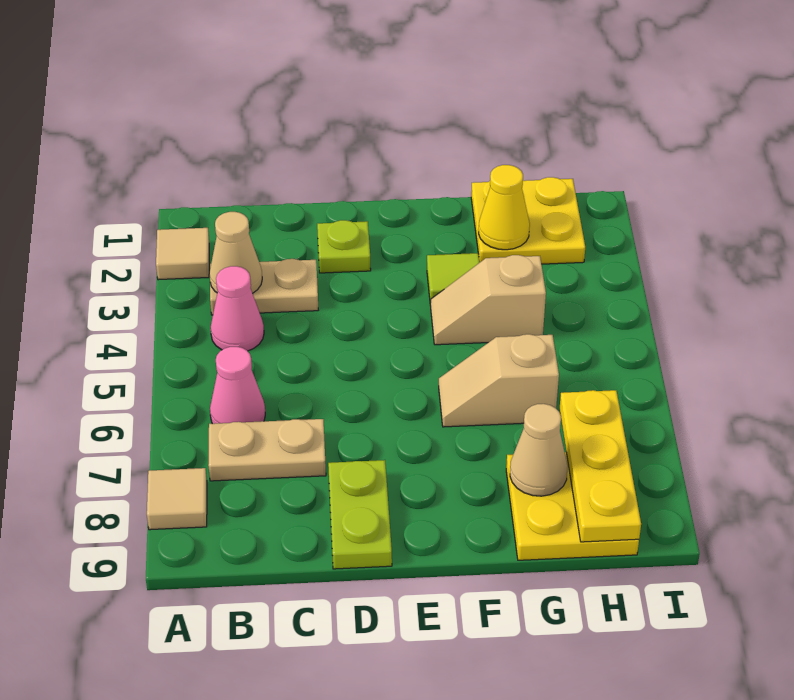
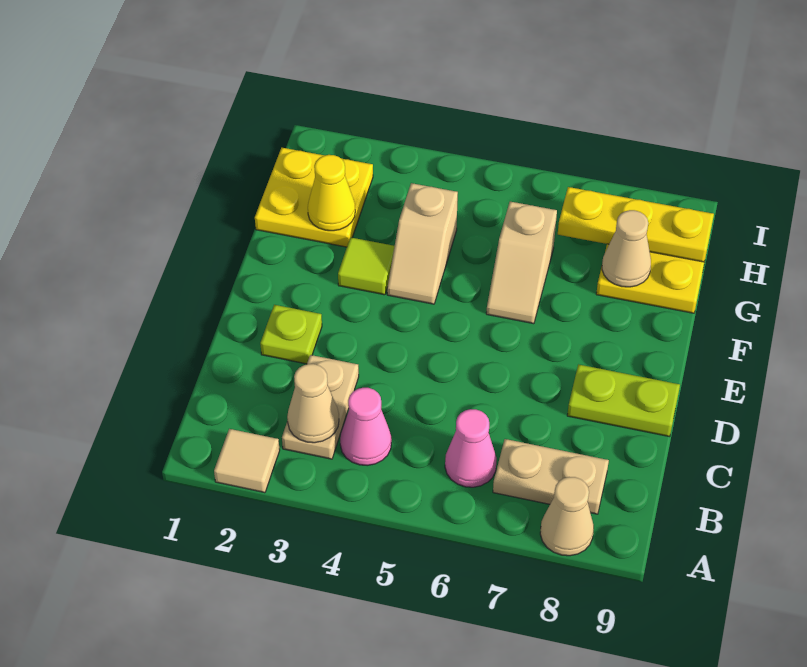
tan tile A8 level 1 -> tan cone A8 level 1
tan plate B7:C7 level 1 -> tan plate B7:B8 level 1

